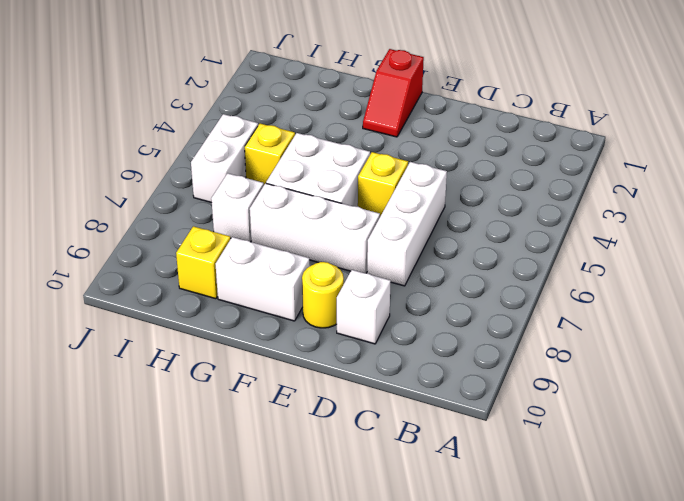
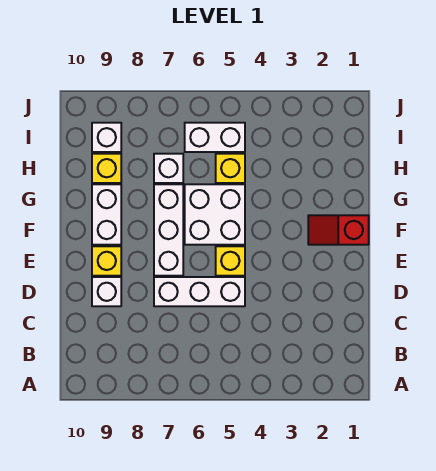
yellow round brick E9 level 1 -> yellow brick E9 level 1
none -> white brick I9 level 1

